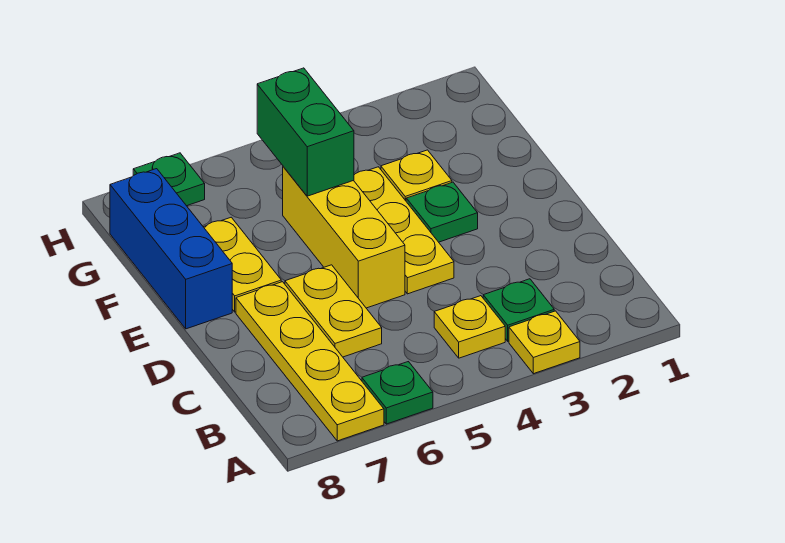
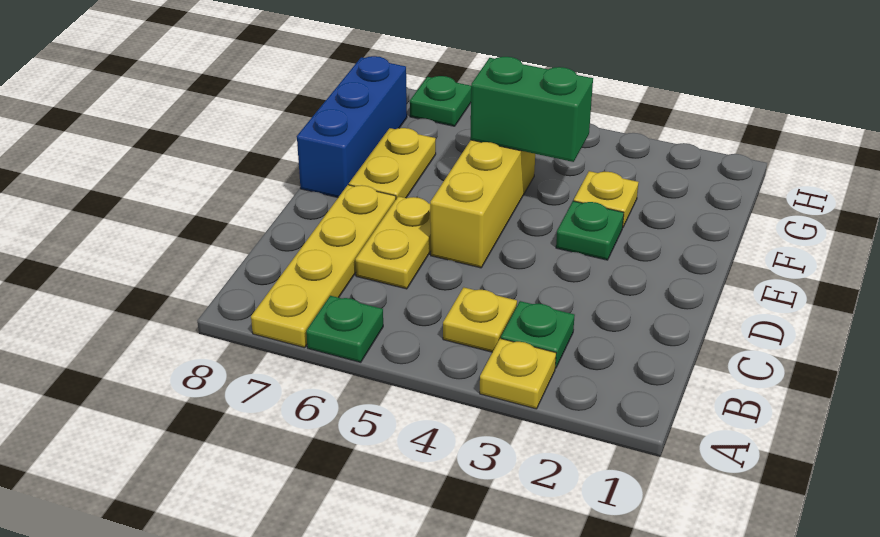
yellow plate D4:F4 level 1 -> none
green brick F5:G5 level 2 -> green brick F4:F5 level 2

